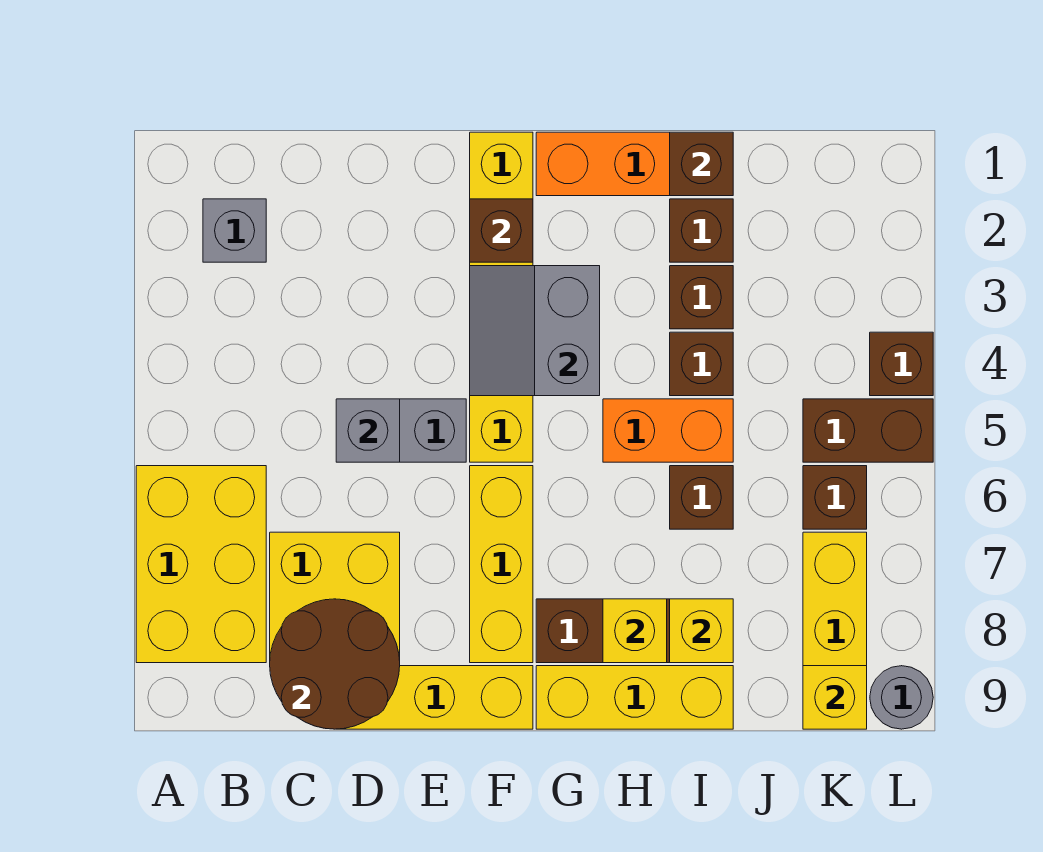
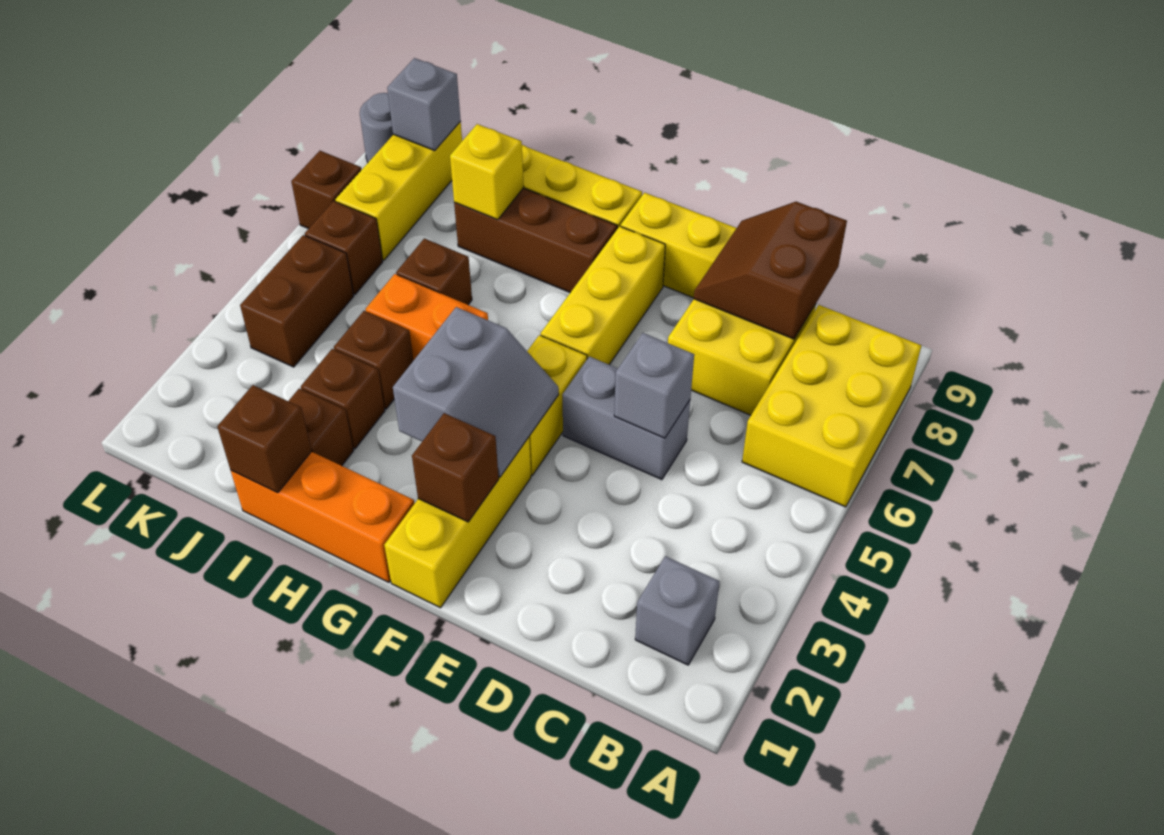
brown round brick C8:D9 level 2 -> brown slope C8:D9 level 2 top C
yellow brick H8 level 2 -> none
brown brick K5:L5 level 1 -> brown brick K4:K5 level 1
yellow brick K9 level 2 -> grey brick K9 level 2
brown brick L4 level 1 -> brown brick L7 level 1

